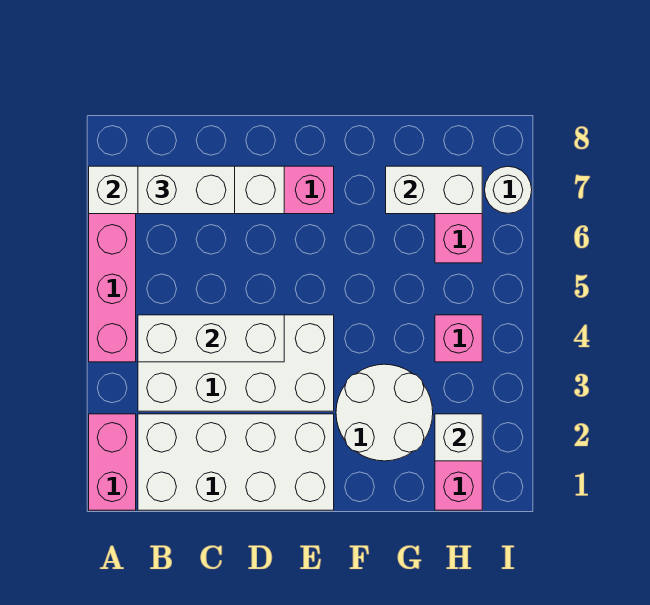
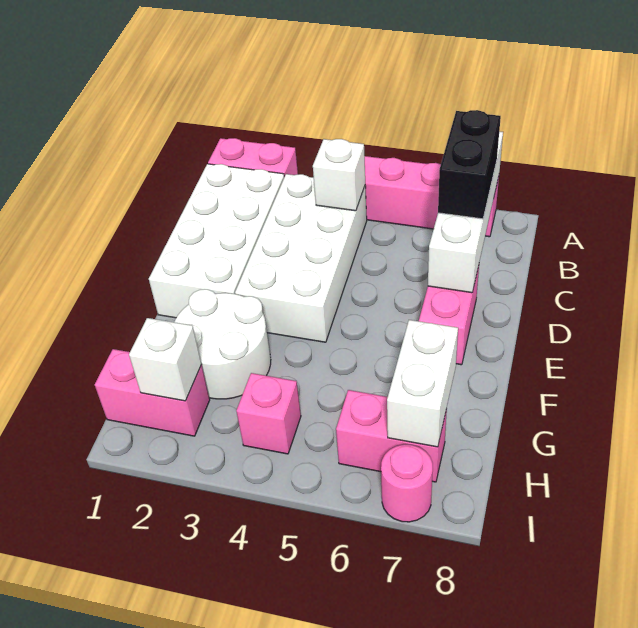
white brick B4:D4 level 2 -> white brick B4 level 2
white brick B7:C7 level 3 -> black brick B7:C7 level 3
white round brick I7 level 1 -> pink round brick I7 level 1

